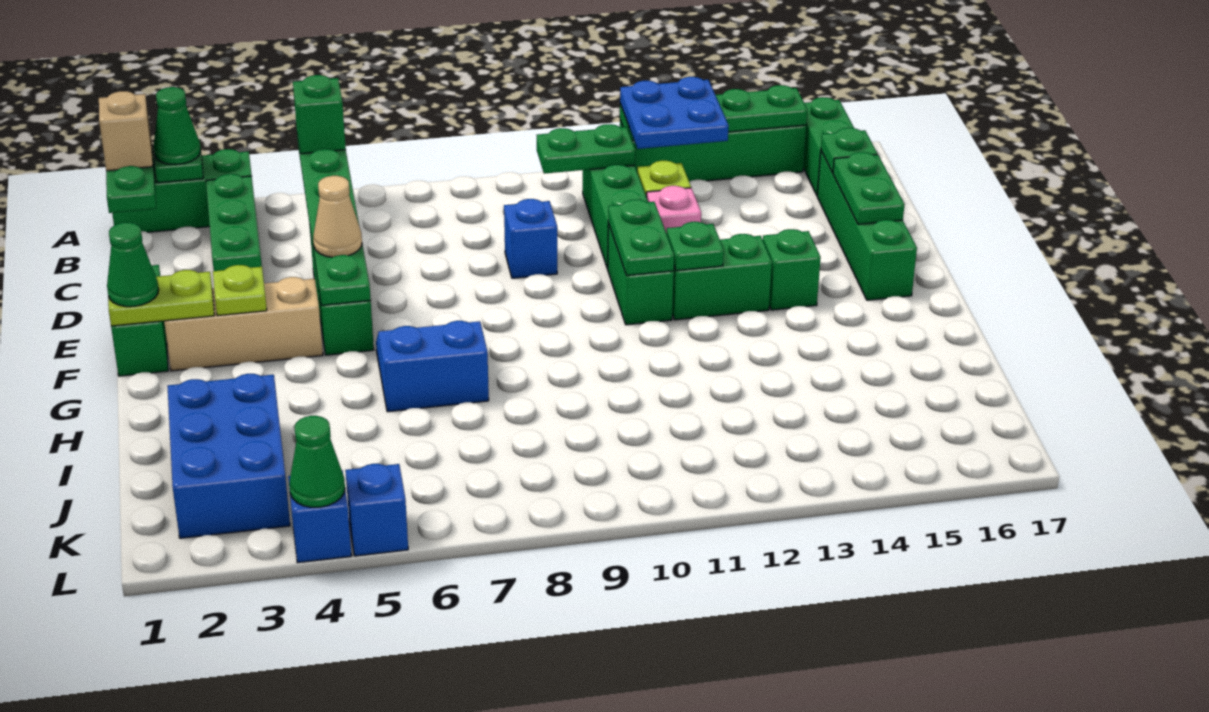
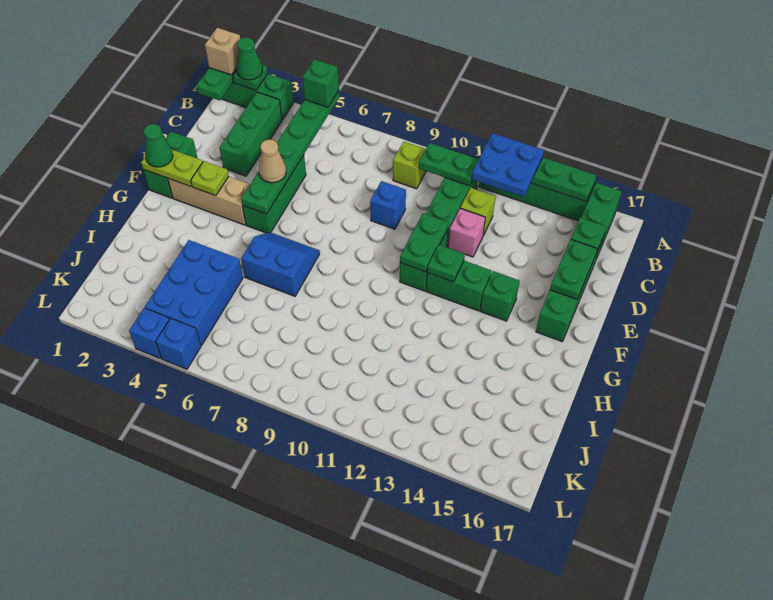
none -> lime brick B9 level 1
blue brick I2:K3 level 1 -> blue brick I4:K5 level 1
green cone L4 level 2 -> none

